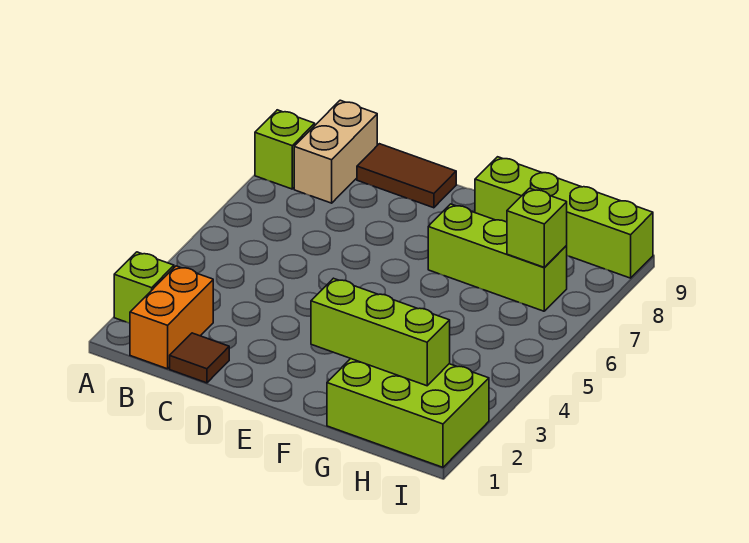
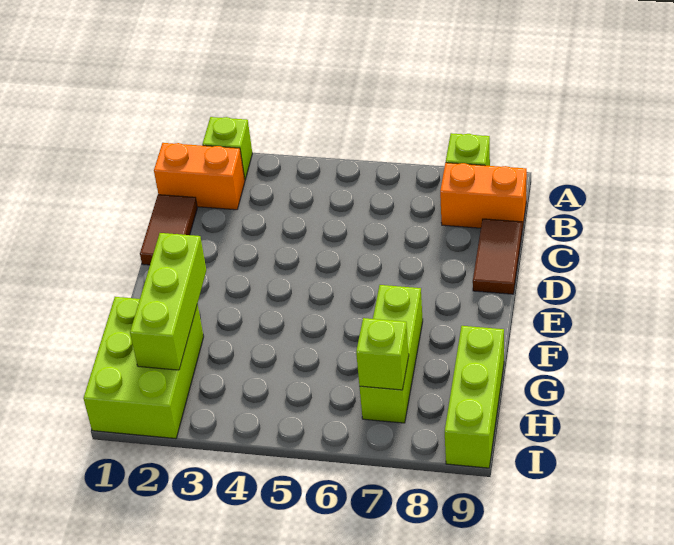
tan brick B8:B9 level 1 -> orange brick B8:B9 level 1
brown tile C1 level 1 -> brown tile C1:D1 level 1
lime brick F9:I9 level 1 -> lime brick G9:I9 level 1

